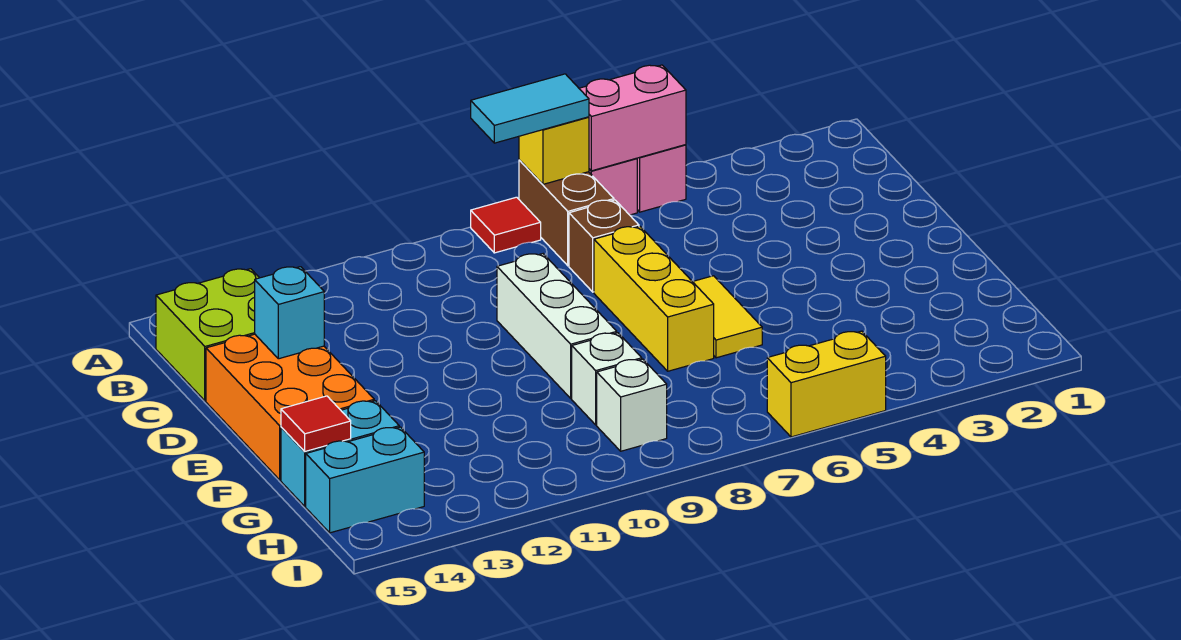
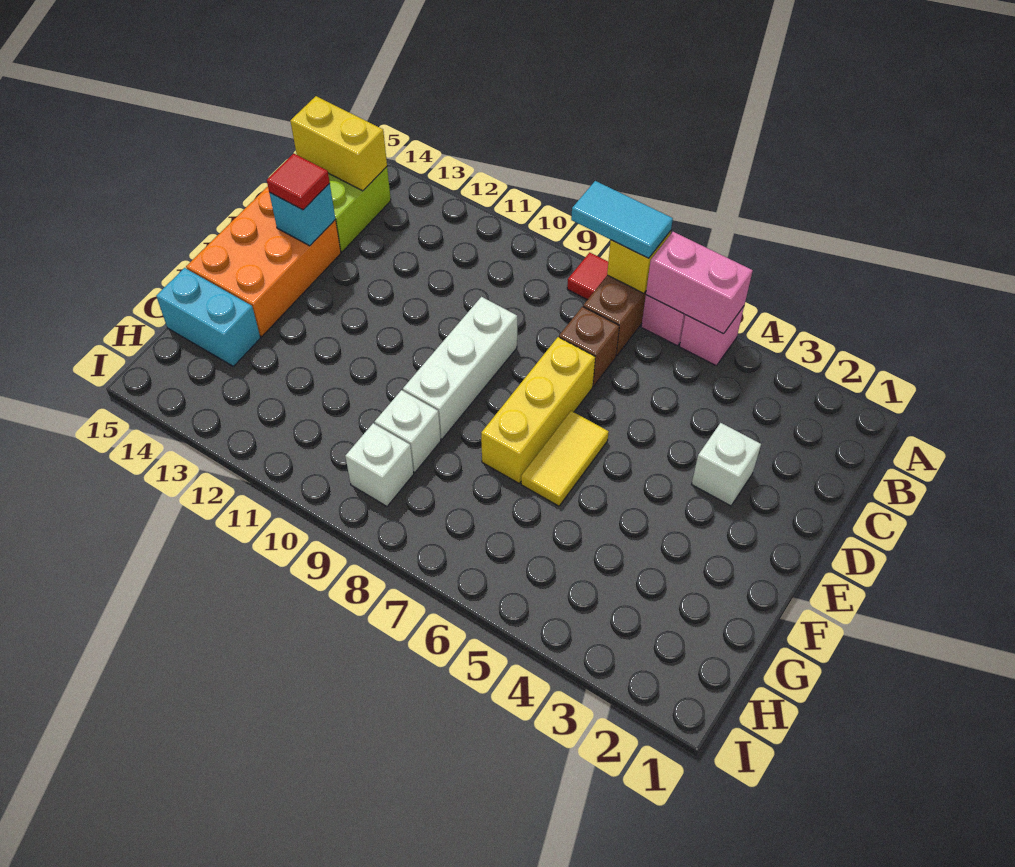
none -> white brick D3 level 1
red tile G15 level 2 -> red tile D14 level 3
cyan brick H14:H15 level 1 -> none
yellow brick I5:I6 level 1 -> yellow brick B14:B15 level 2

